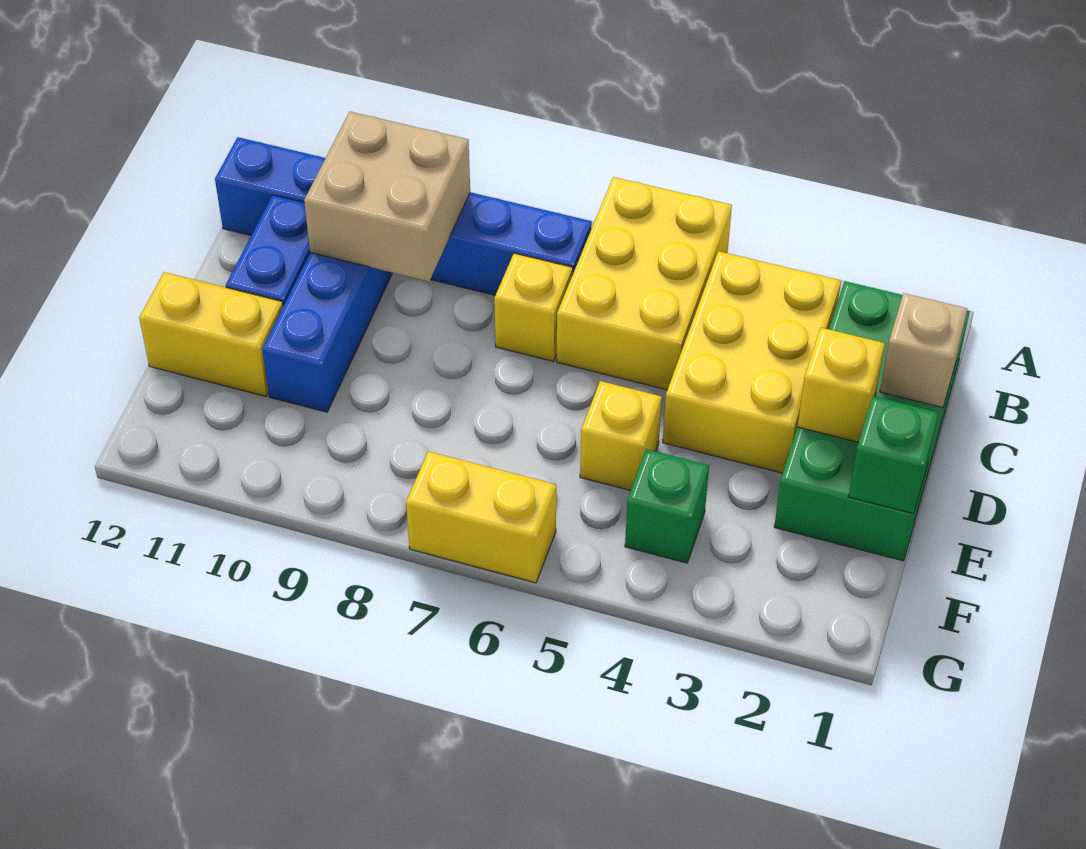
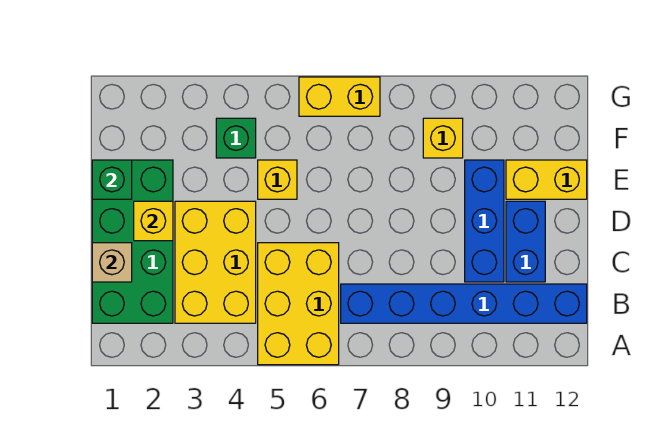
tan brick B9:C10 level 2 -> none
yellow brick C7 level 1 -> yellow brick F9 level 1

